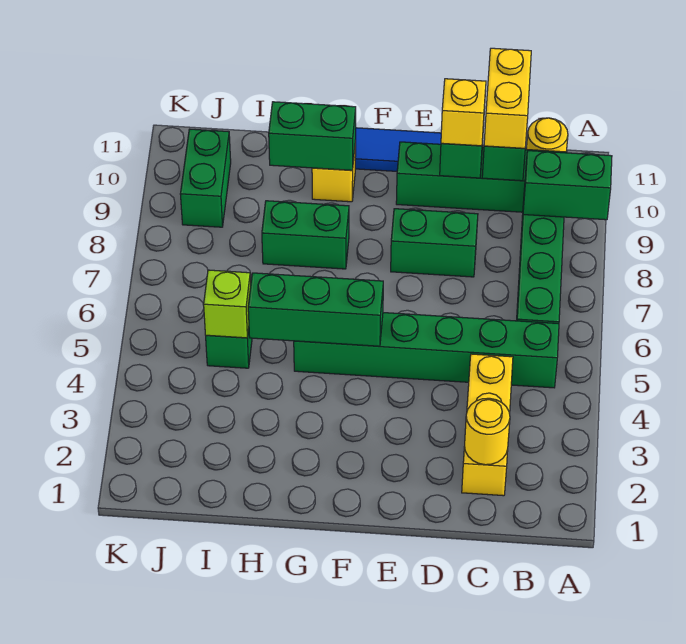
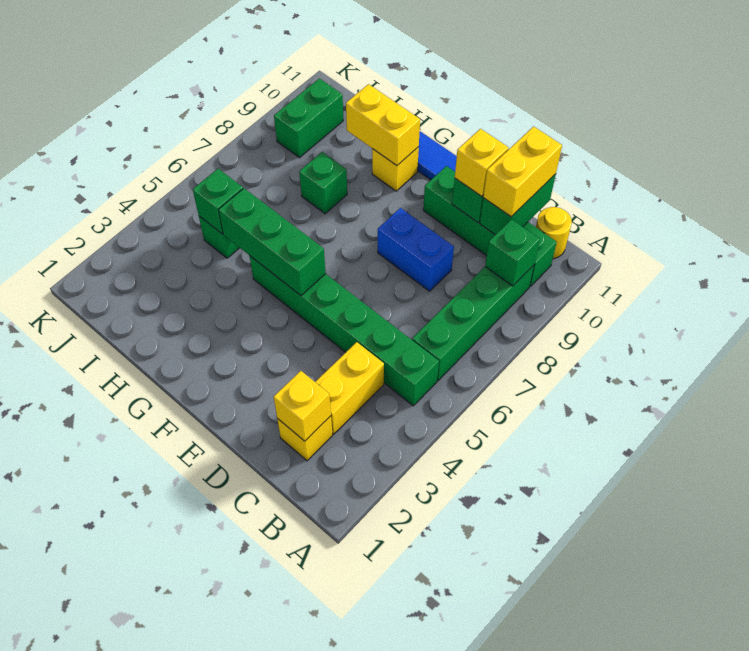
green brick A9:B9 level 2 -> green brick B9 level 2
yellow round brick C2 level 2 -> yellow brick C2 level 2
green brick D8:E8 level 1 -> blue brick D8:E8 level 1
green brick G8:H8 level 1 -> green brick H8 level 1
green brick G10:H10 level 2 -> yellow brick G10:H10 level 2
lime brick I5 level 2 -> green brick I5 level 2

